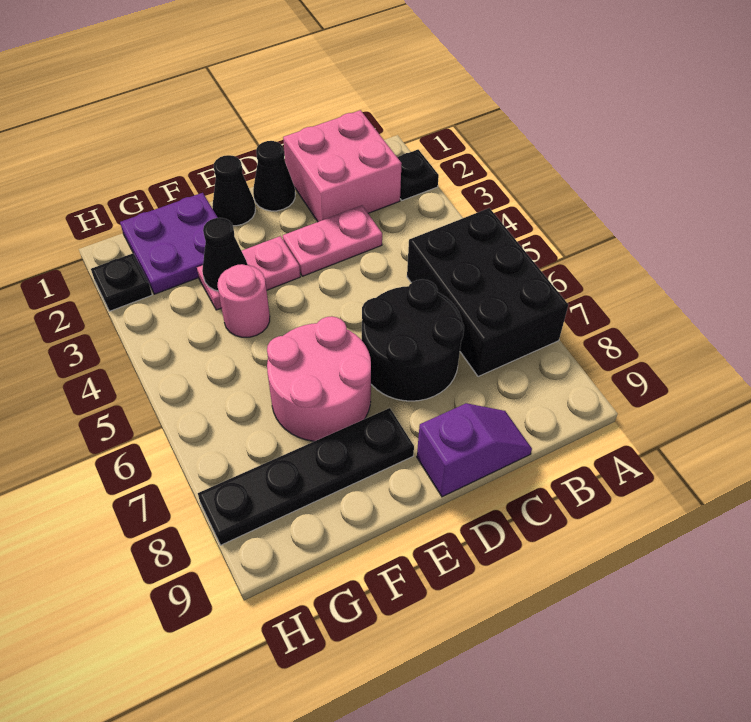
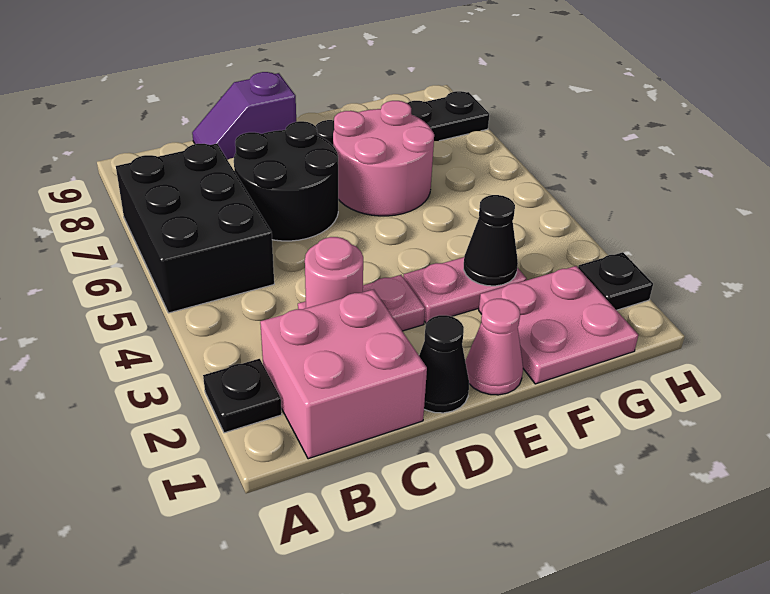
black cone E1 level 1 -> pink cone E1 level 1
purple plate F1:G2 level 1 -> pink plate F1:G2 level 1
pink round brick F4 level 1 -> pink round brick C3 level 2

